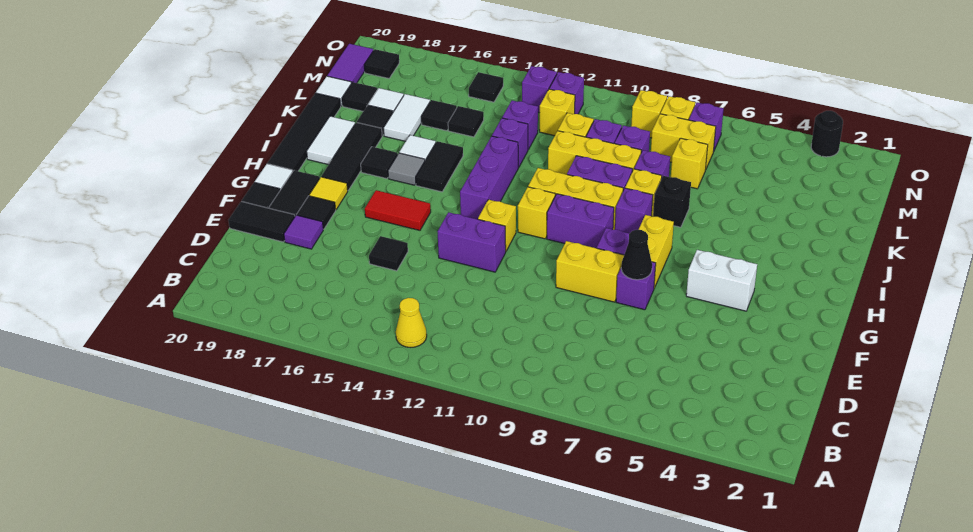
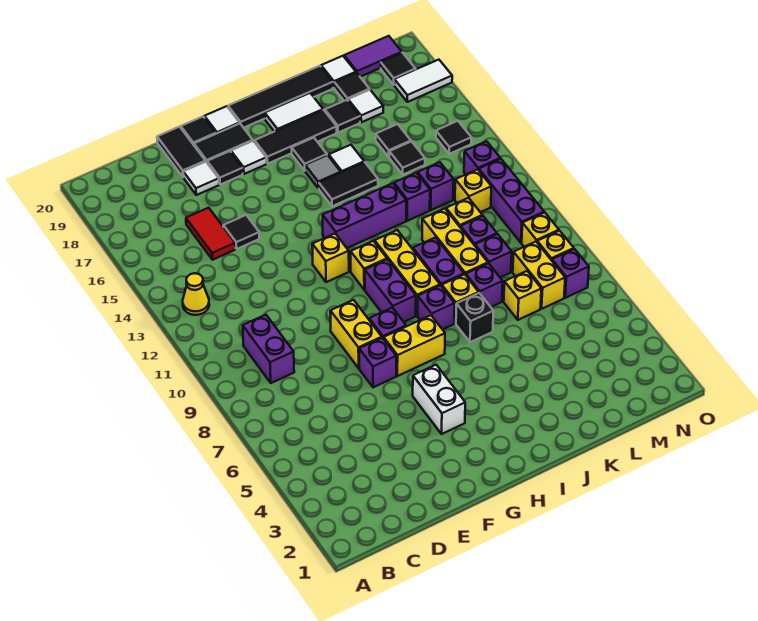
purple tile E18 level 1 -> white tile E18 level 1
black cone F7 level 2 -> none
purple brick F12:F13 level 1 -> purple brick C9:C10 level 1
red tile G15:G16 level 1 -> red tile D15:D16 level 1
yellow tile G18 level 1 -> white tile G18 level 1
white tile K17:L17 level 1 -> white tile N18:O18 level 1
purple brick N12 level 1 -> purple brick N10:N12 level 1
black round brick O3 level 1 -> none

